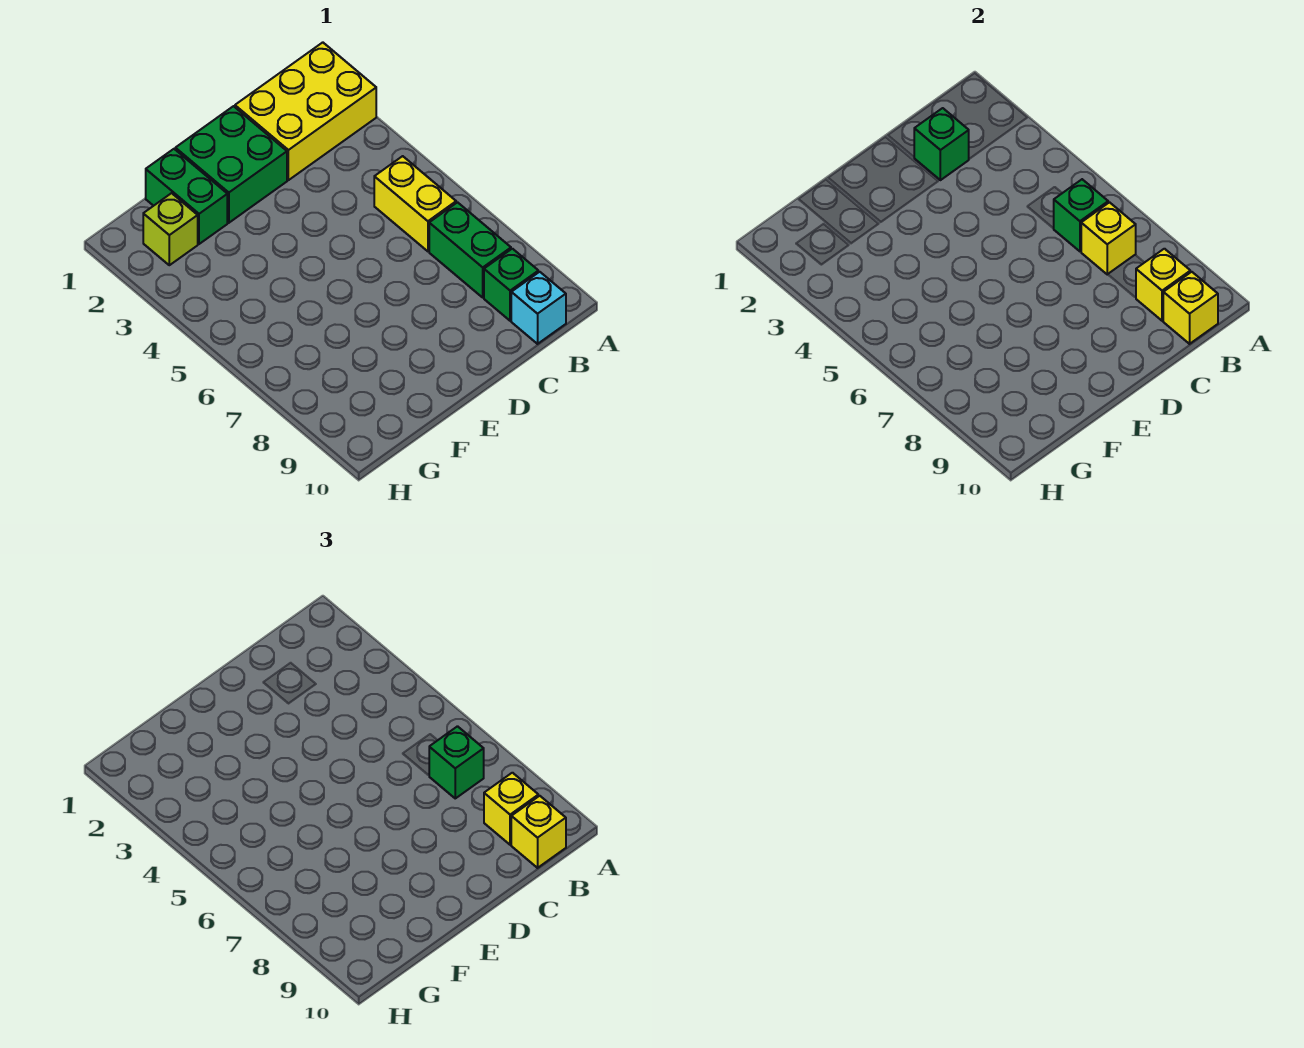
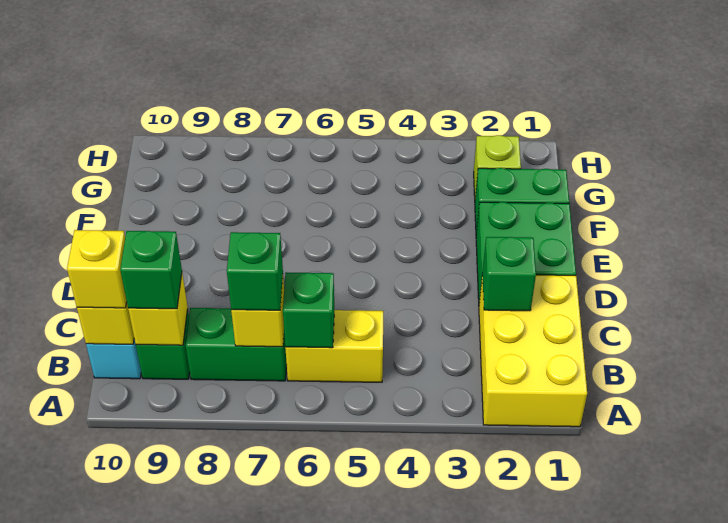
yellow brick B9 level 3 -> green brick B9 level 3

